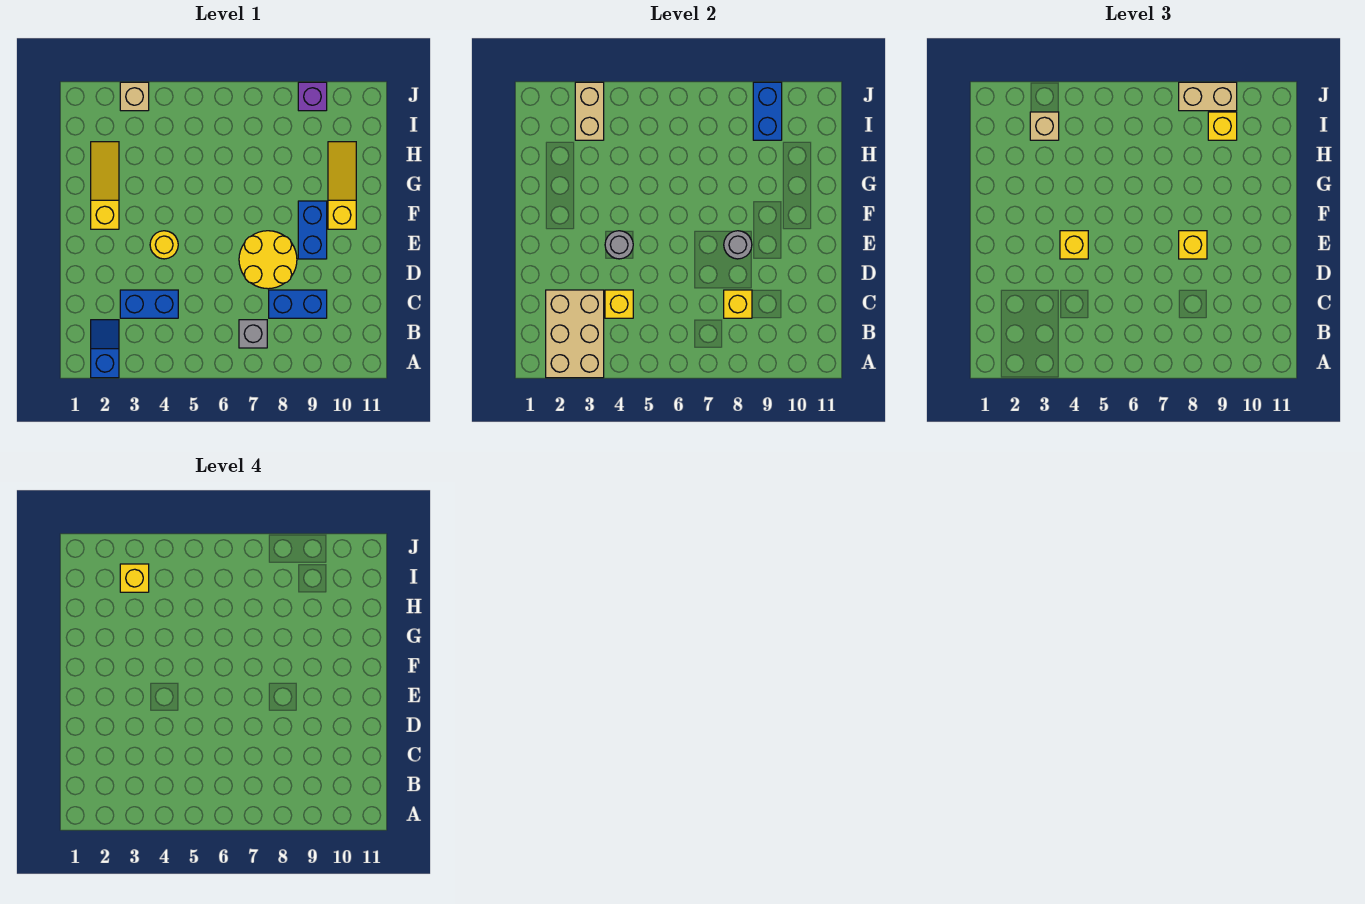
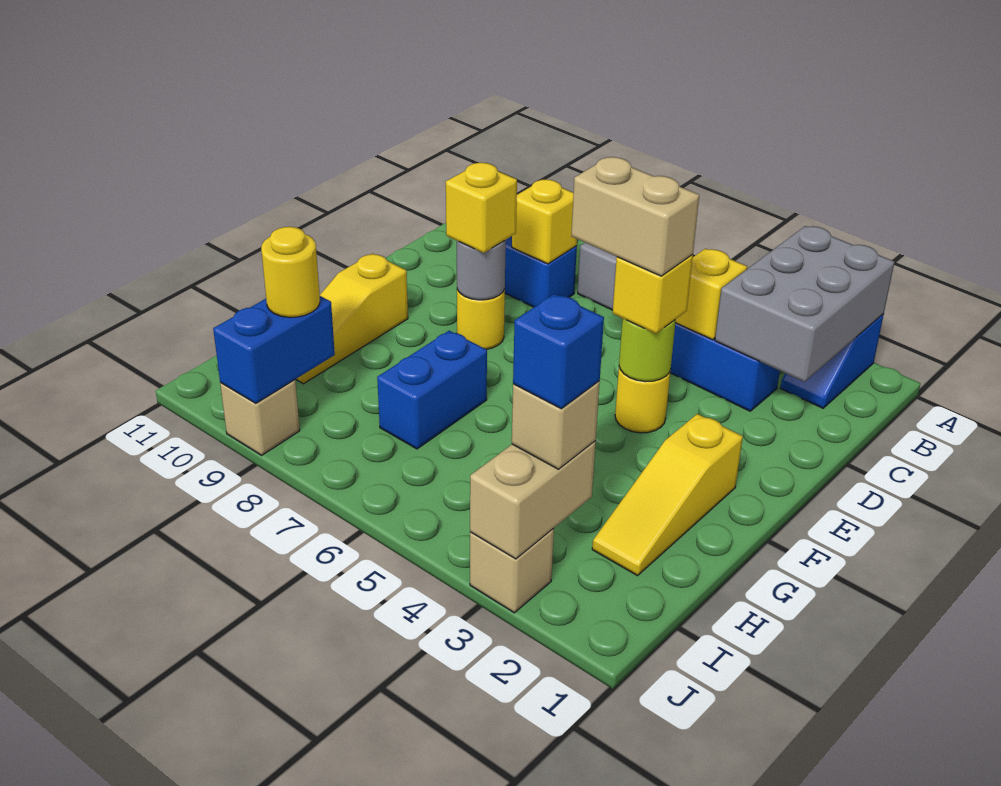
tan brick A2:C3 level 2 -> grey brick A2:C3 level 2
yellow round brick D7:E8 level 1 -> yellow round brick E8 level 1
grey round brick E4 level 2 -> lime round brick E4 level 2
blue brick E9:F9 level 1 -> blue brick G7:H7 level 1
yellow brick I3 level 4 -> blue brick I3 level 4
yellow brick I9 level 3 -> yellow round brick I9 level 3
tan brick J8:J9 level 3 -> tan brick E4:E5 level 4
purple brick J9 level 1 -> tan brick J9 level 1

